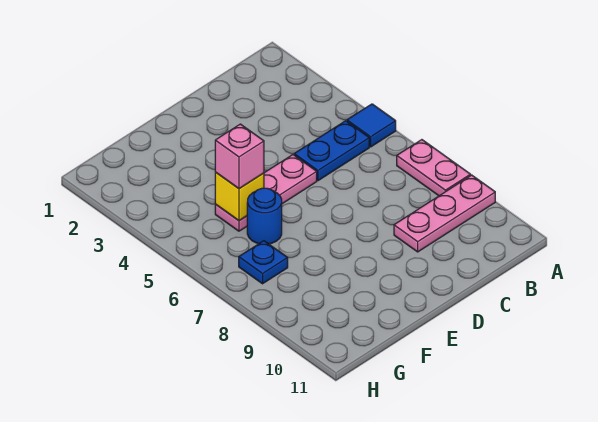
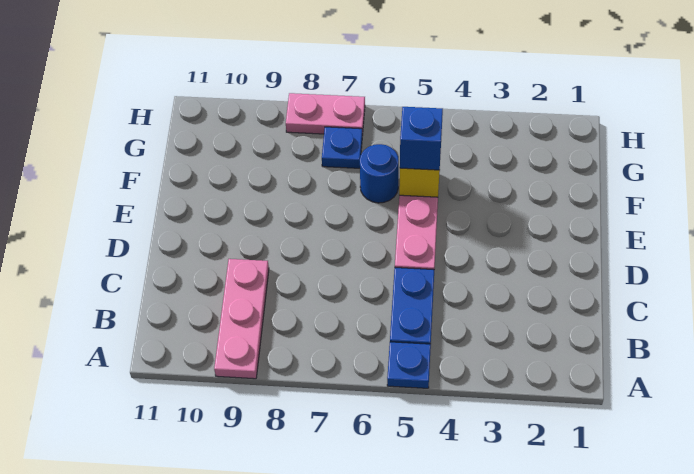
blue tile A5 level 1 -> blue plate A5 level 1
pink plate A7:A8 level 1 -> pink plate H7:H8 level 1
pink brick F5 level 3 -> blue brick F5 level 3

